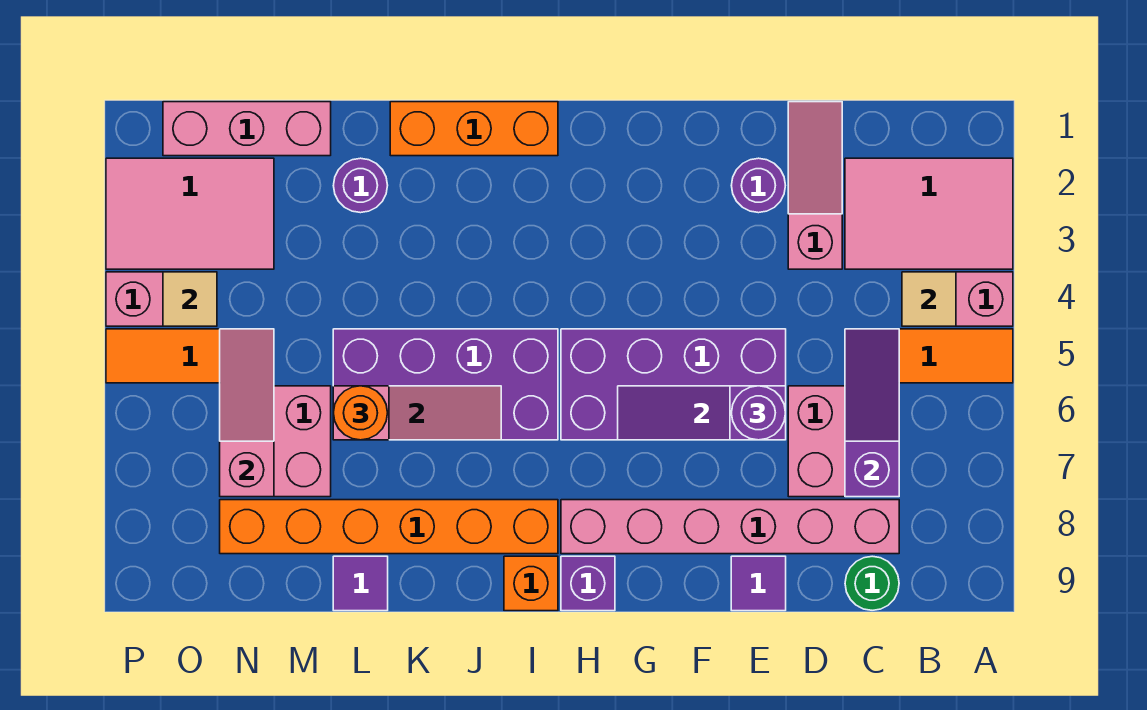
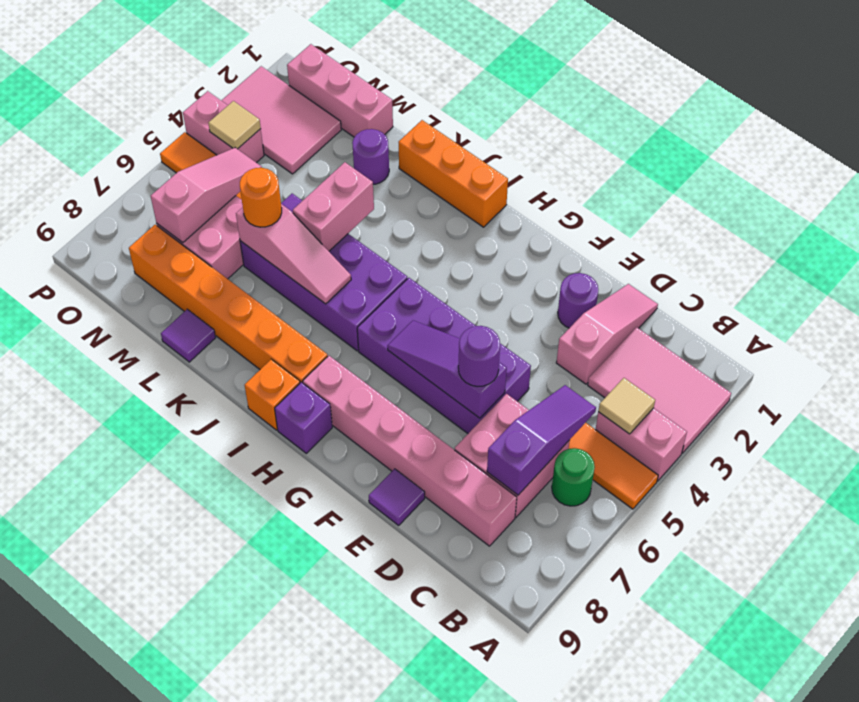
green round brick C9 level 1 -> green round brick B6 level 1
none -> pink brick K4:K5 level 2

